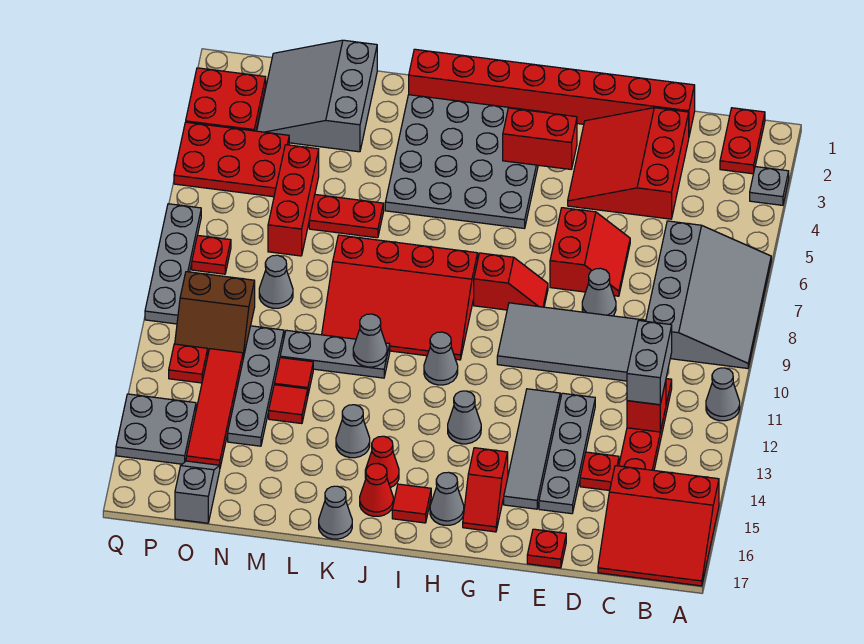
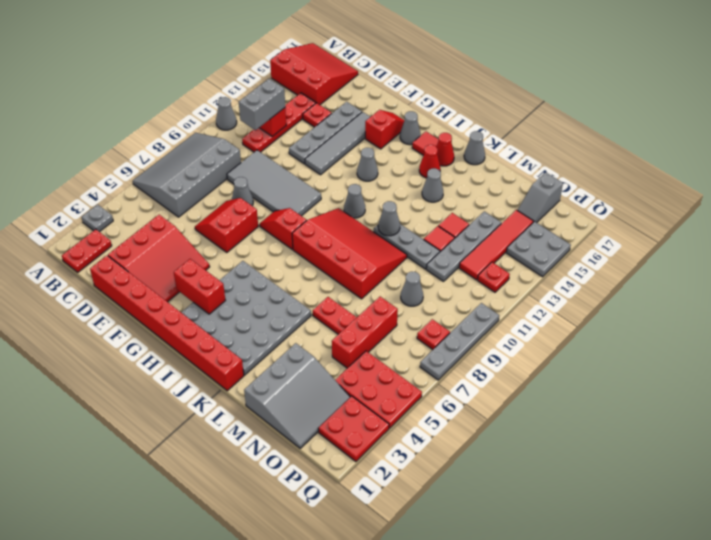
red plate E17 level 1 -> none
brown slope O10:P11 level 1 top 10 -> none

